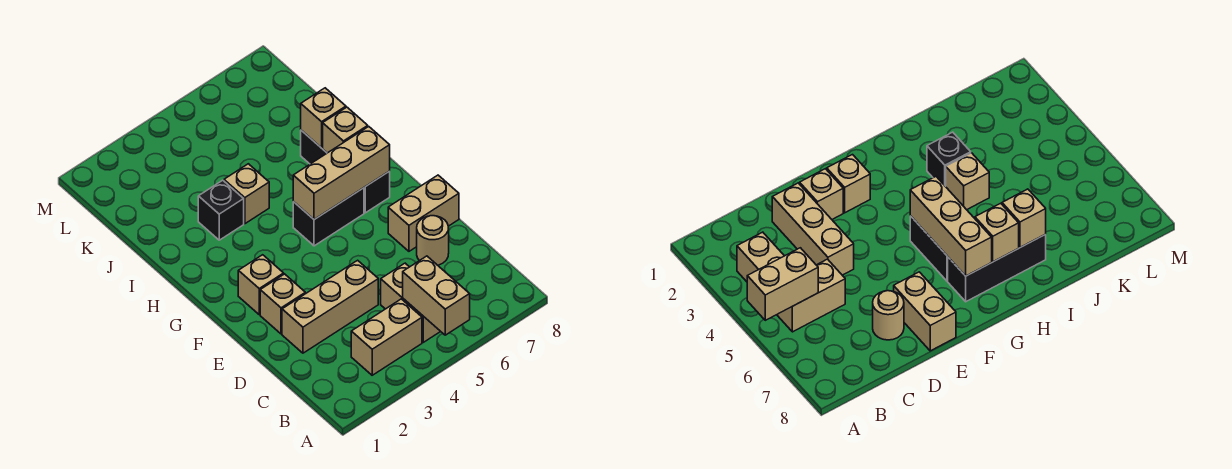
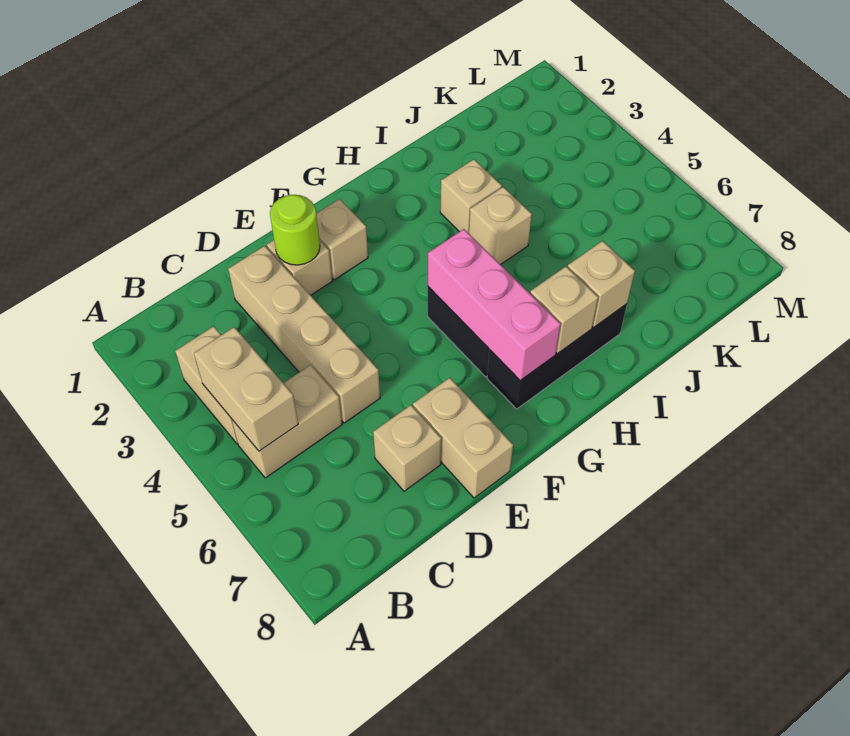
tan brick A5:B5 level 2 -> tan brick B4:B5 level 2
tan brick D2:D4 level 1 -> tan brick D2:D5 level 1
tan round brick D7 level 1 -> tan brick D7 level 1
none -> lime round brick E2 level 2
tan brick G5:G7 level 2 -> pink brick G5:G7 level 2
black brick I3 level 1 -> tan brick I3 level 1

